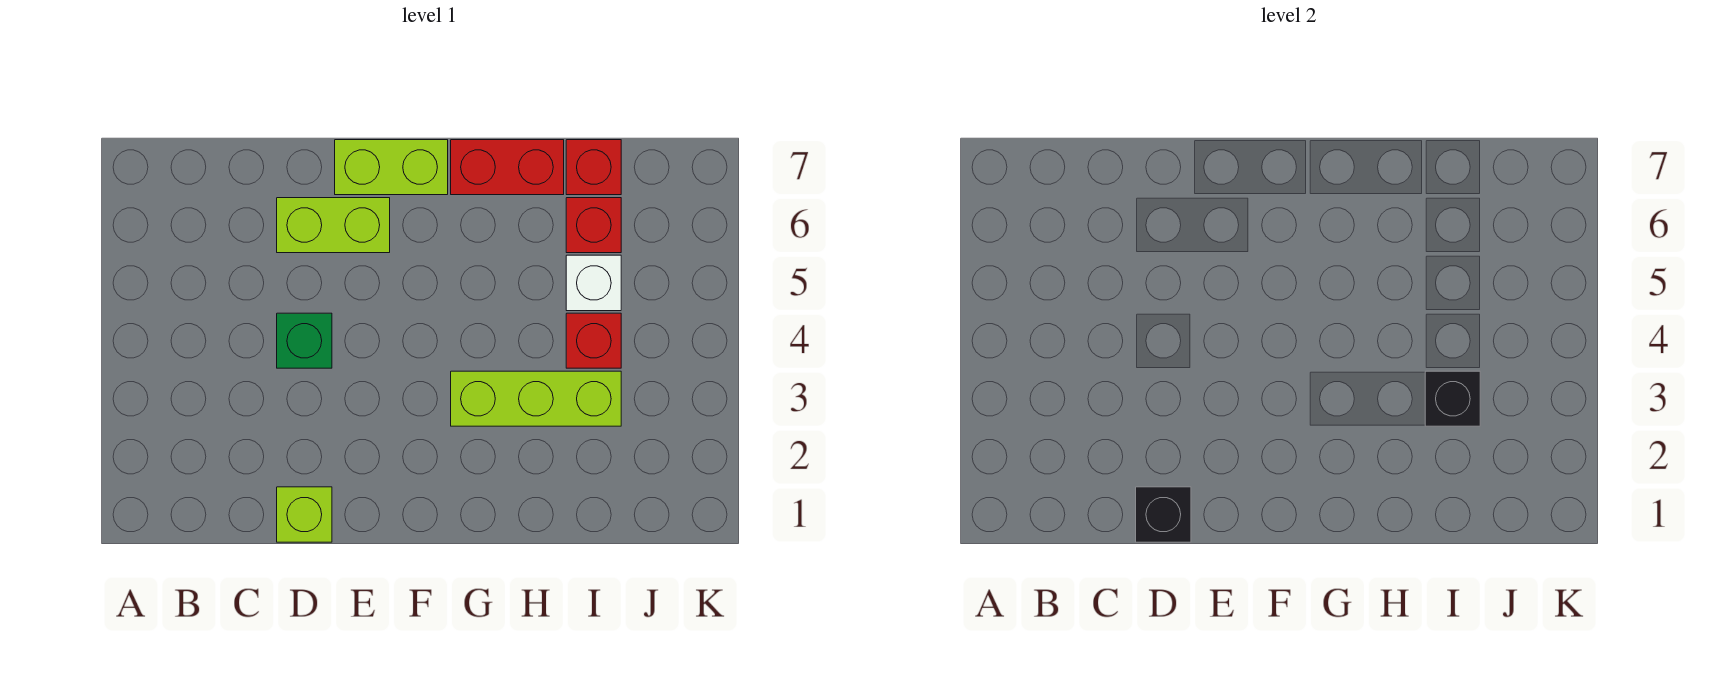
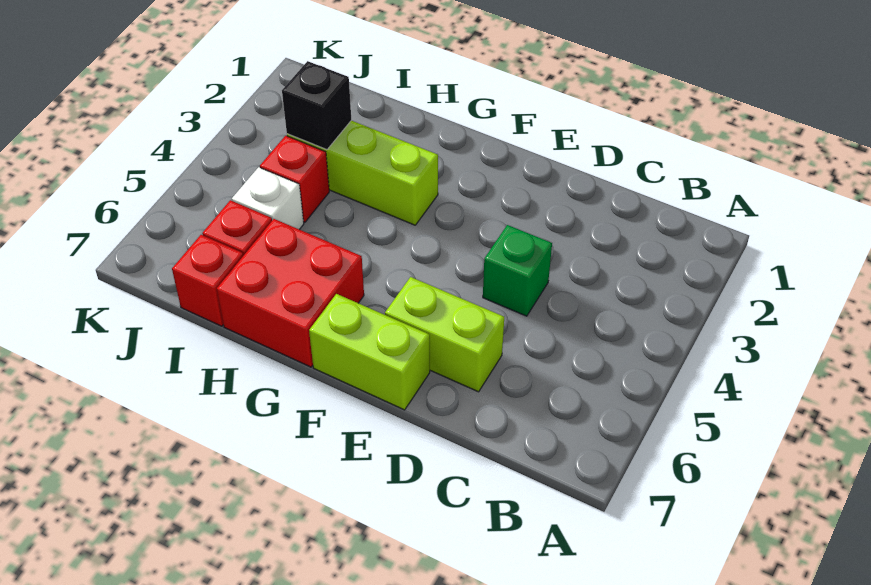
lime brick D1 level 1 -> none
black brick D1 level 2 -> none
red brick G7:H7 level 1 -> red brick G6:H7 level 1

